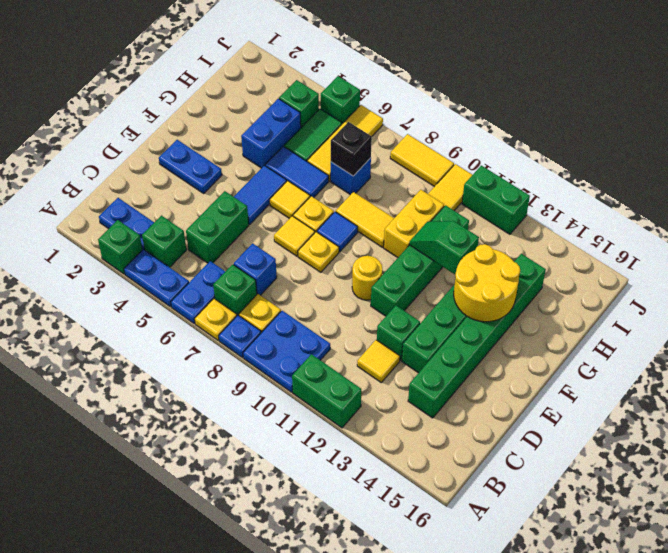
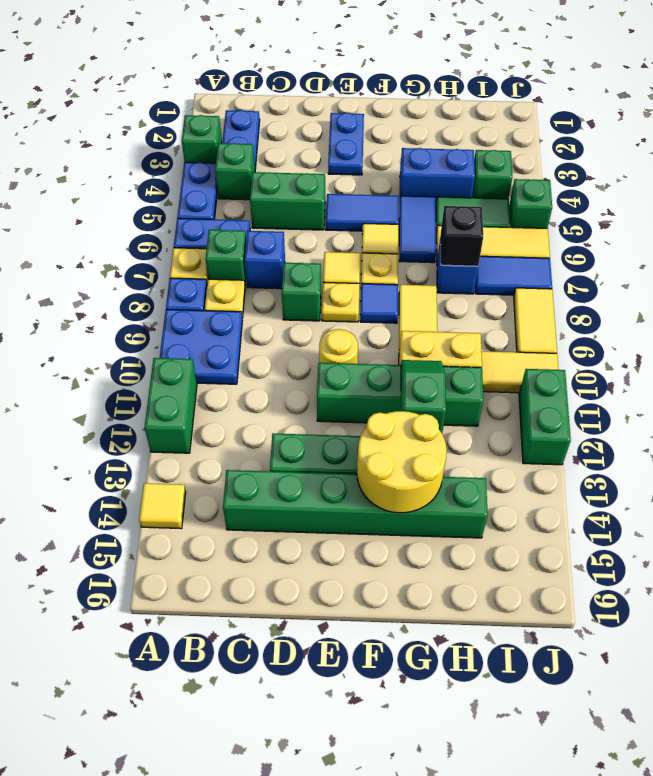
yellow tile C12 level 1 -> yellow tile A14 level 1
green brick D12 level 1 -> green brick D8 level 1
none -> blue tile I7:J7 level 1

